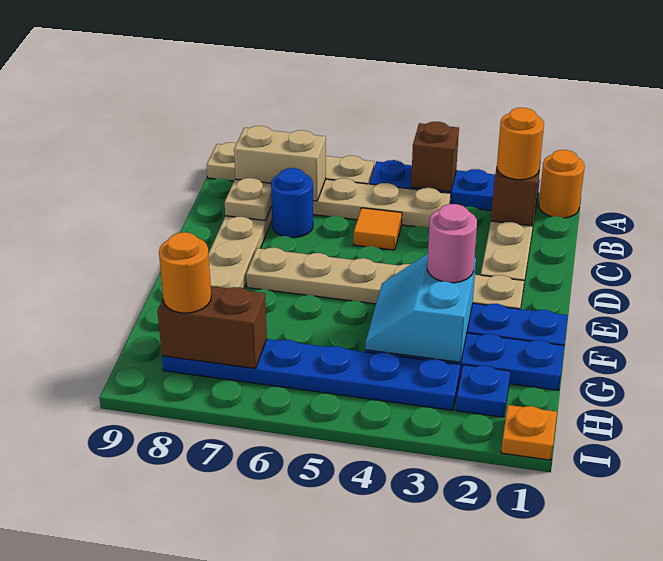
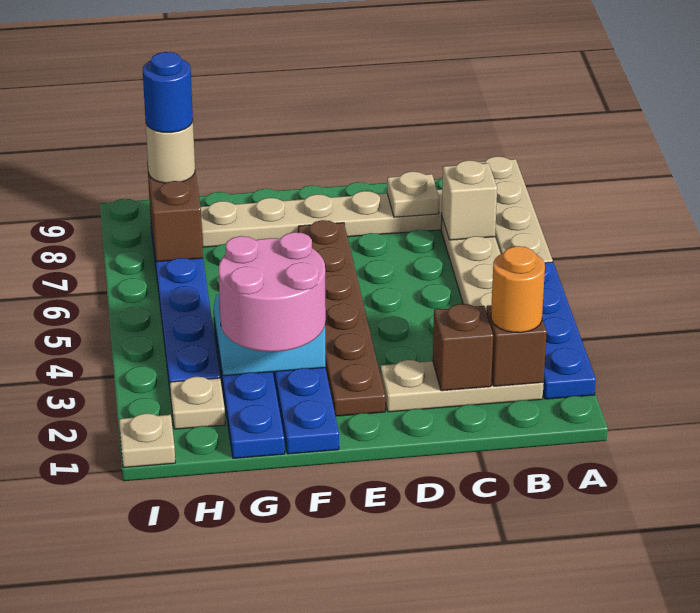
orange round brick A1 level 1 -> none
brown brick A4 level 2 -> brown brick C2 level 2
tan brick B7:B8 level 2 -> tan brick B7 level 2
orange tile C5 level 1 -> none
blue round brick C7 level 1 -> blue round brick H8 level 4
tan plate E2:E7 level 1 -> brown plate E2:E7 level 1
pink round brick F3 level 3 -> pink round brick F2:G3 level 3
blue plate H2 level 1 -> tan plate H2 level 1
orange round brick H8 level 3 -> tan round brick H8 level 3
orange plate I1 level 1 -> tan plate I1 level 1

